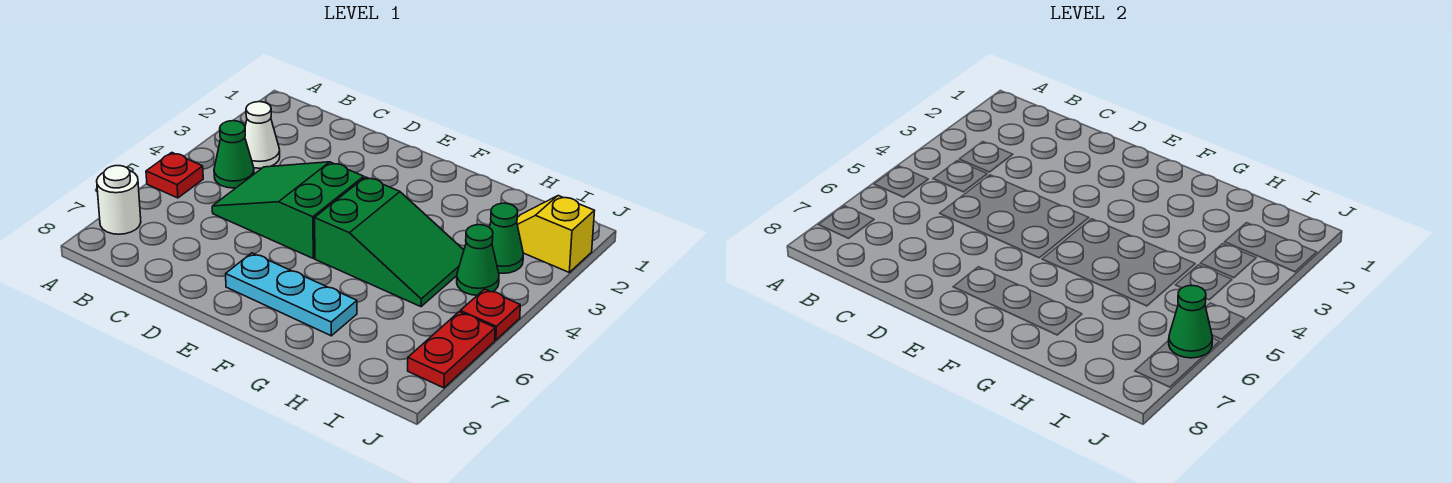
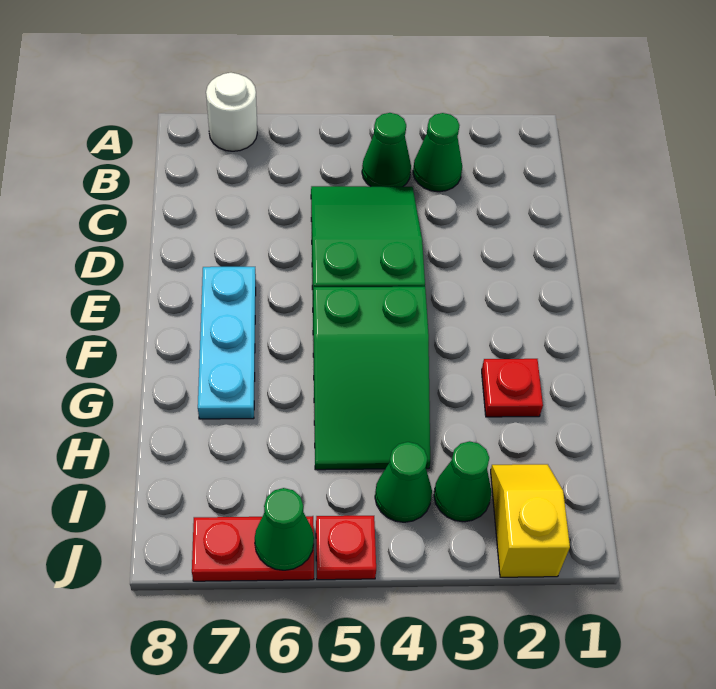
red plate A5 level 1 -> red plate G2 level 1
white cone B3 level 1 -> green cone B3 level 1

